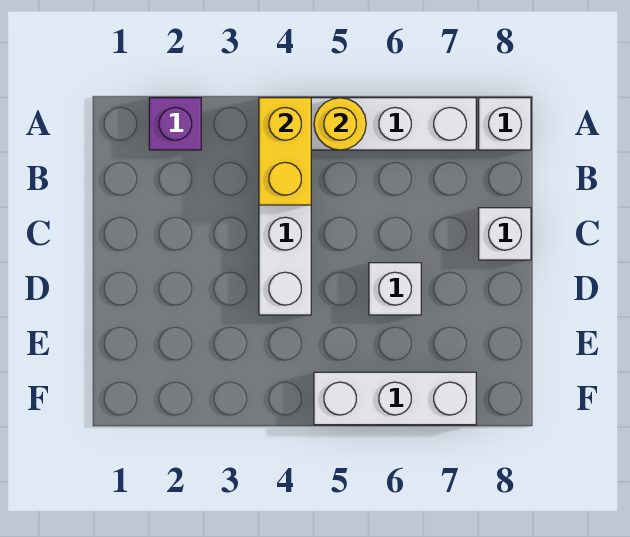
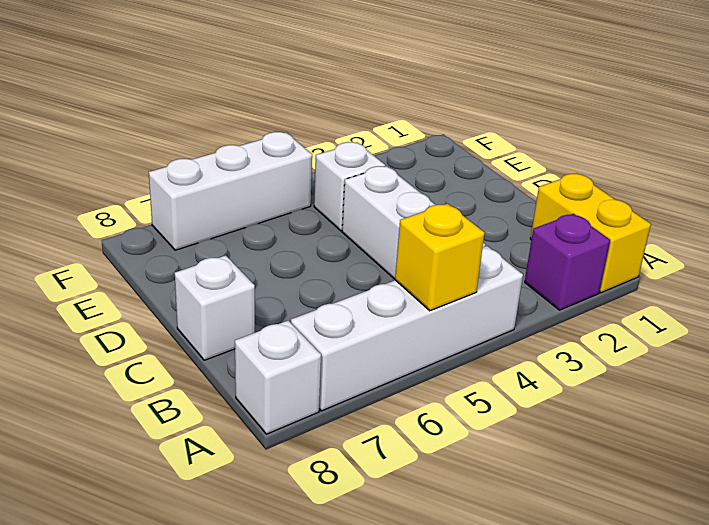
yellow brick A4:B4 level 2 -> yellow brick A1:B1 level 1
yellow round brick A5 level 2 -> yellow brick A5 level 2
white brick D6 level 1 -> white brick E4 level 1

